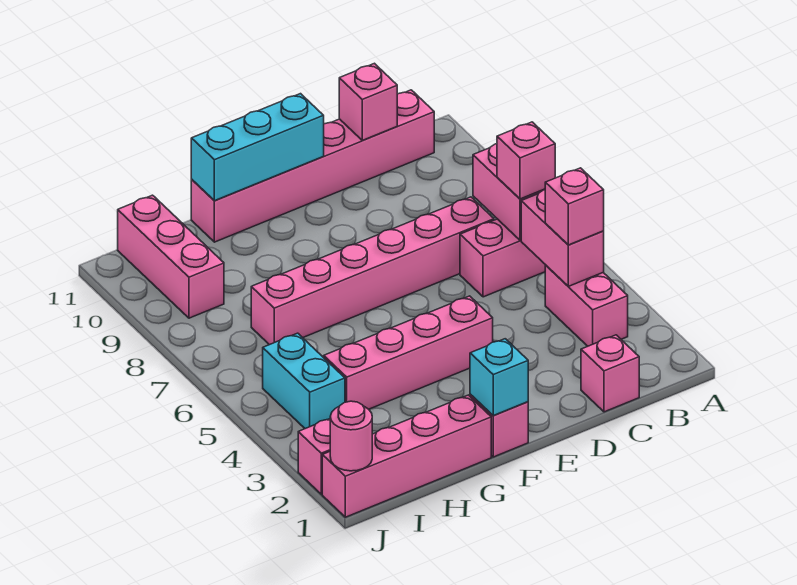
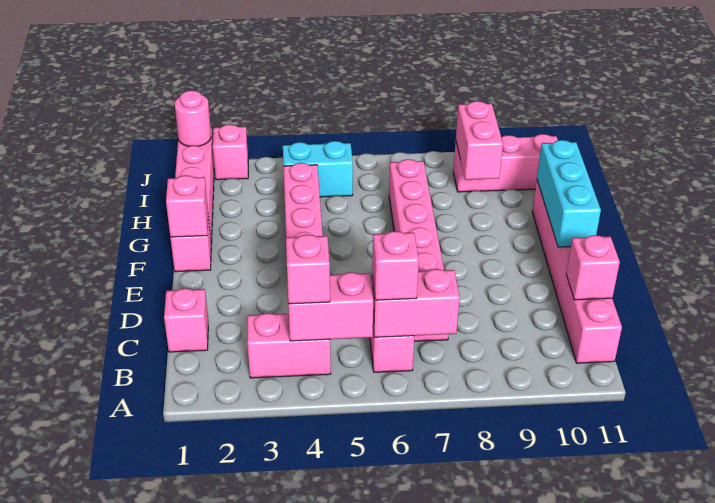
cyan brick F1 level 2 -> pink brick F1 level 2
none -> pink brick H9:I9 level 2

